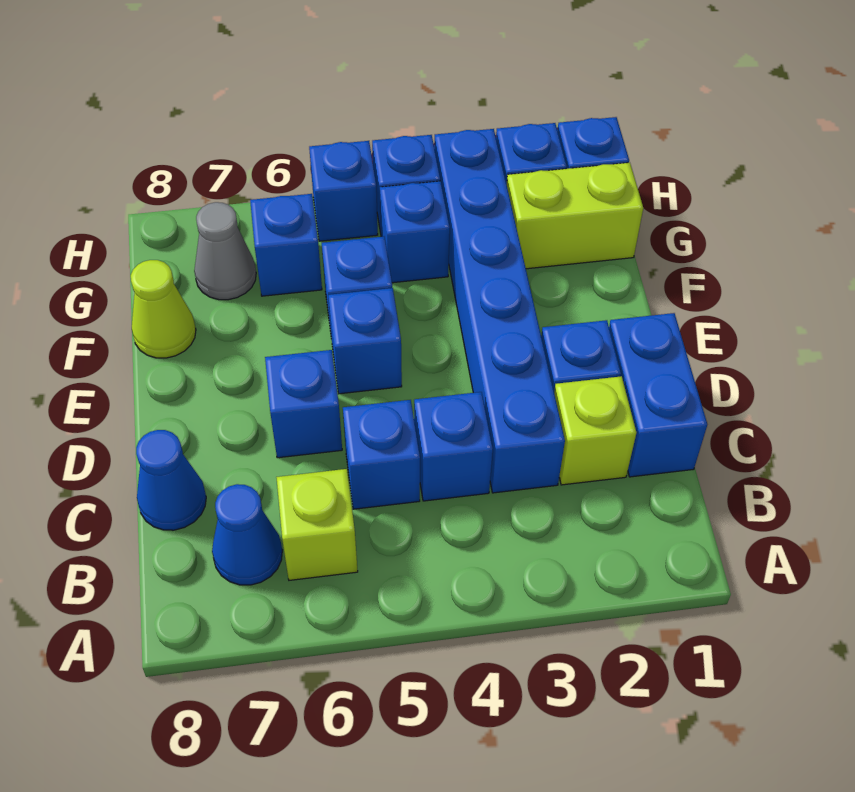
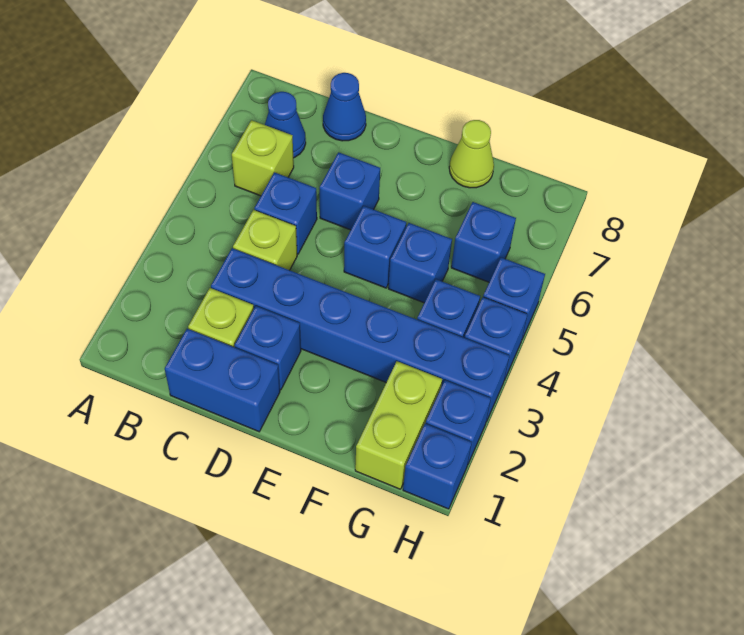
blue brick C4 level 1 -> lime brick C4 level 1
grey cone G7 level 1 -> none

